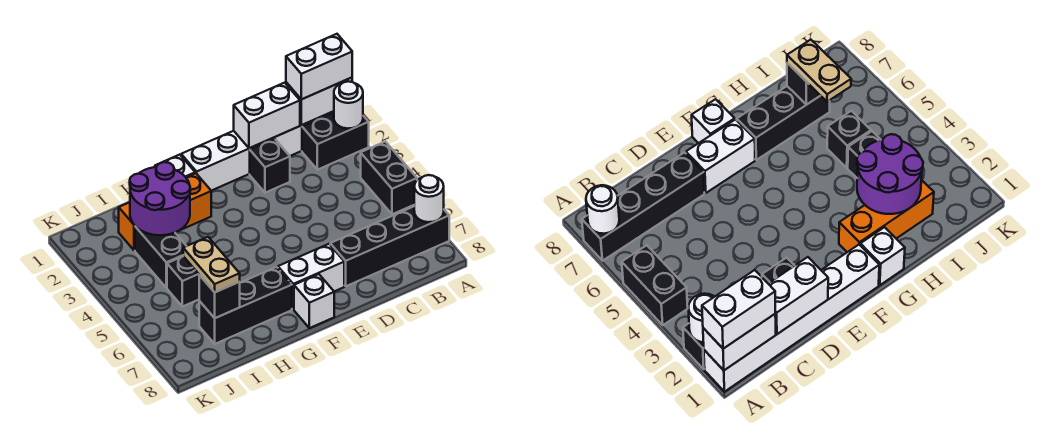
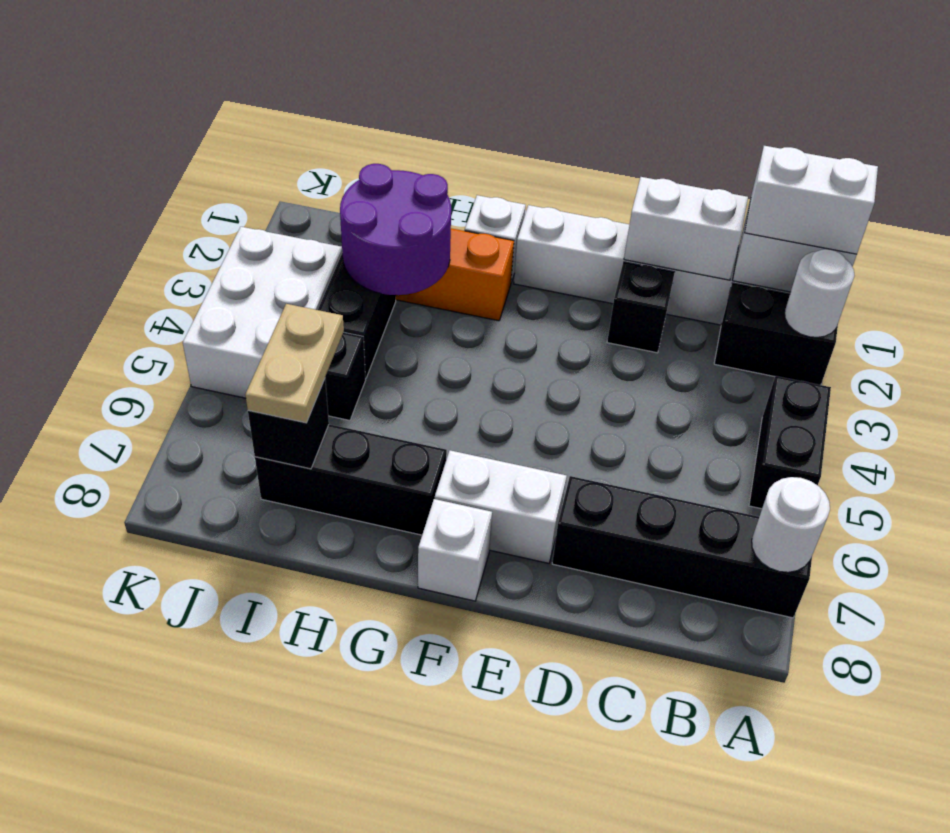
none -> white brick J3:K5 level 1

